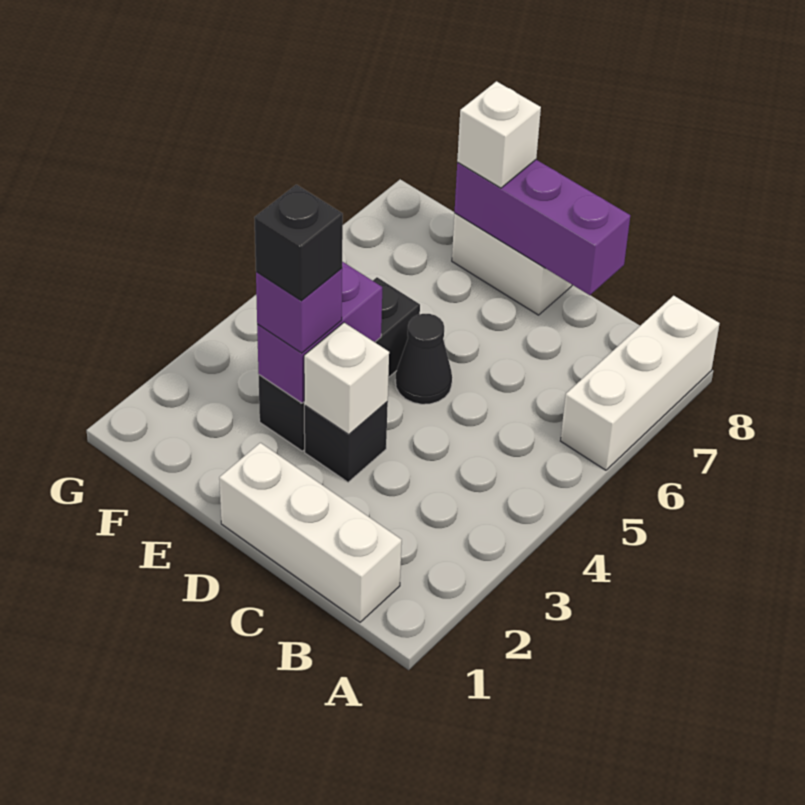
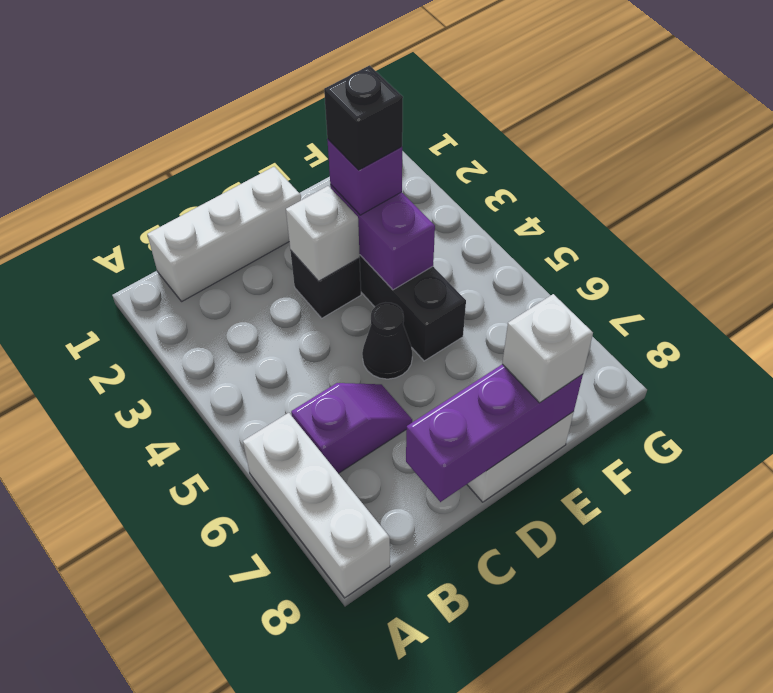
none -> purple slope B6:C6 level 1 top B

